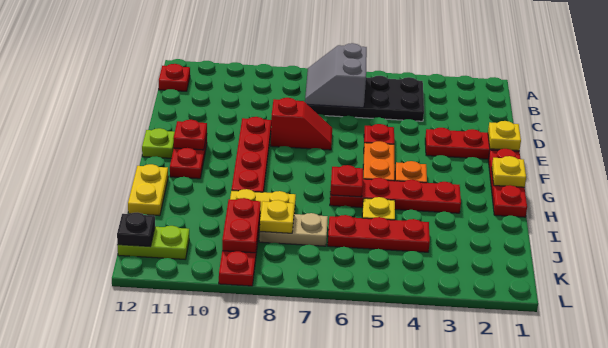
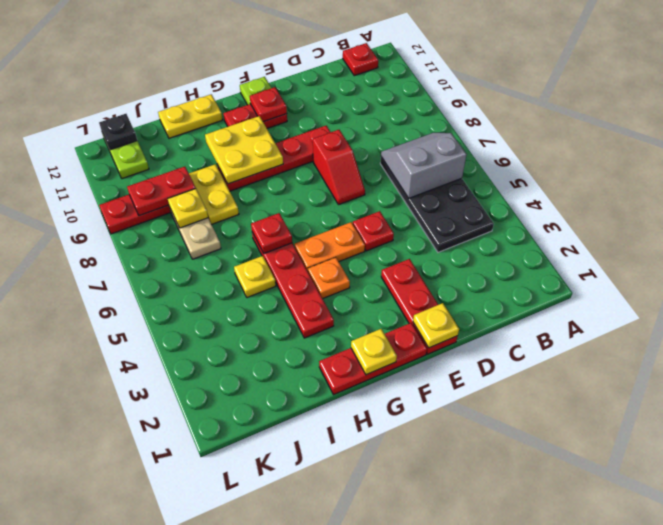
none -> yellow plate G9:H10 level 2
red plate J4:J6 level 1 -> none

